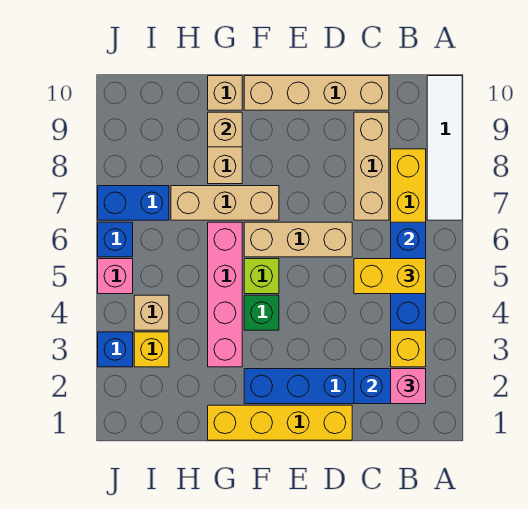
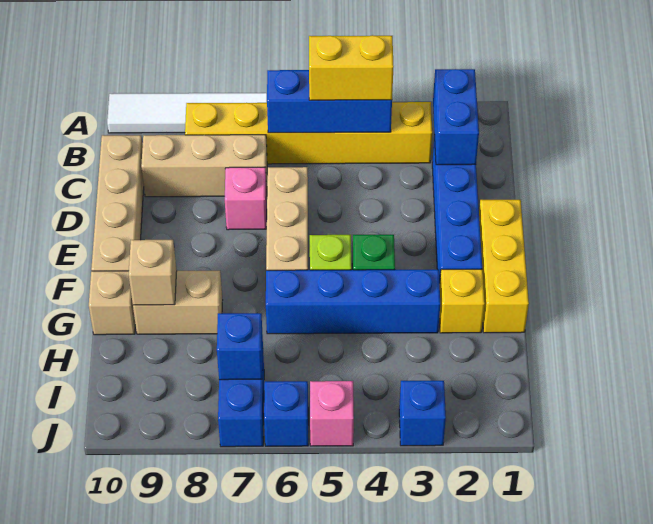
pink brick B2 level 3 -> pink brick D7 level 1
yellow brick B5:C5 level 3 -> yellow brick B4:B5 level 3
yellow brick D1:G1 level 1 -> yellow brick E1:G1 level 1
tan brick F7:H7 level 1 -> none
pink brick G3:G6 level 1 -> blue brick G3:G6 level 1
yellow brick I3 level 1 -> yellow brick G2 level 1
tan brick I4 level 1 -> none
none -> blue brick I7 level 2

